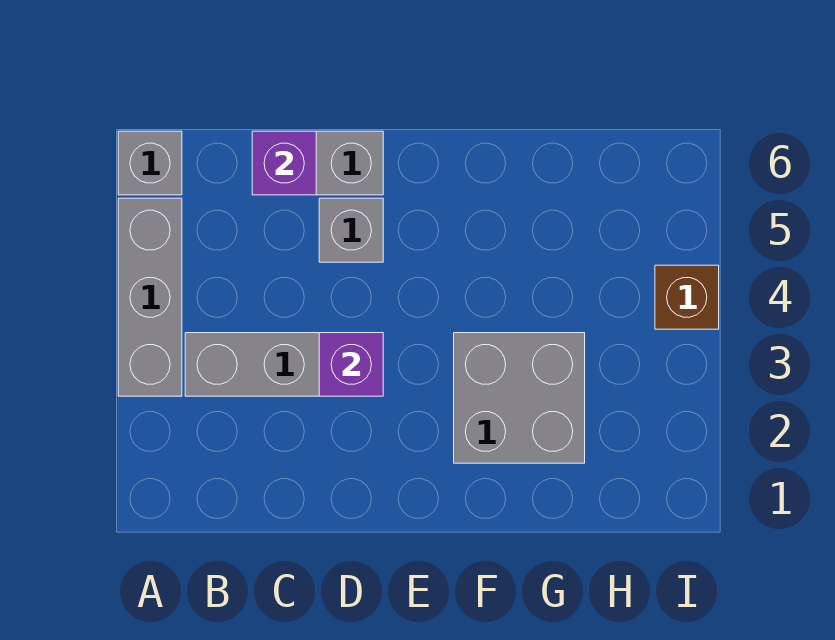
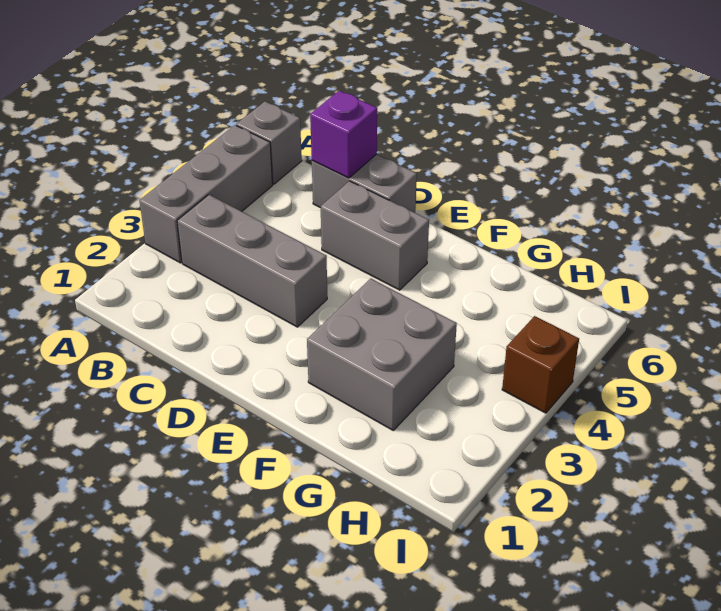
purple brick D3 level 2 -> none
grey brick D5 level 1 -> grey brick D5:E5 level 1

